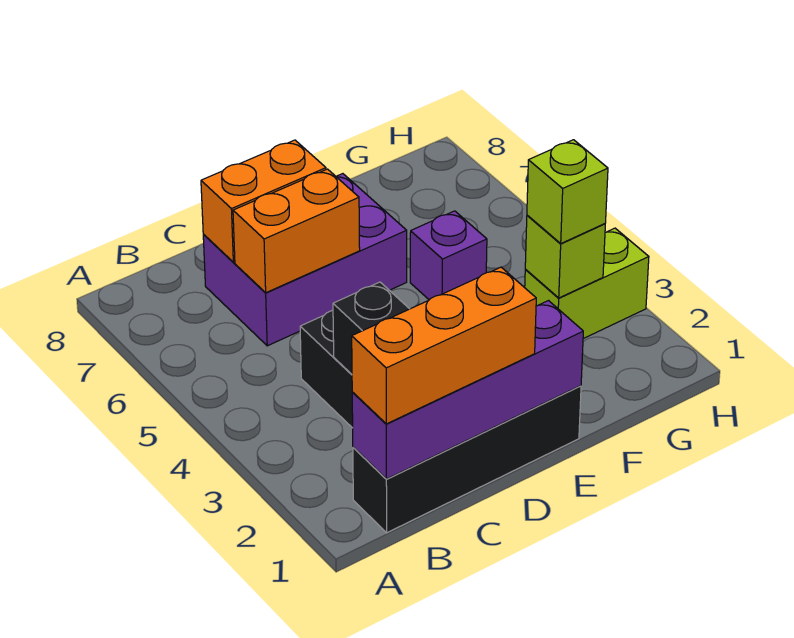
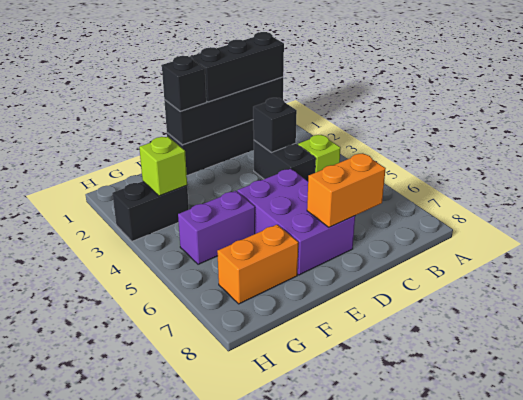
purple brick B1:E1 level 2 -> black brick B1:E1 level 2
orange brick B1:D1 level 3 -> black brick B1:D1 level 3
purple brick C6:E7 level 1 -> purple brick D5:E7 level 1
orange brick C6:D6 level 2 -> orange brick F7:G7 level 1
none -> black brick E1 level 3
purple brick F5 level 1 -> purple brick F5:G5 level 1
lime brick G3:H3 level 1 -> black brick G3:H3 level 1
lime brick G3 level 3 -> lime brick B4 level 1

